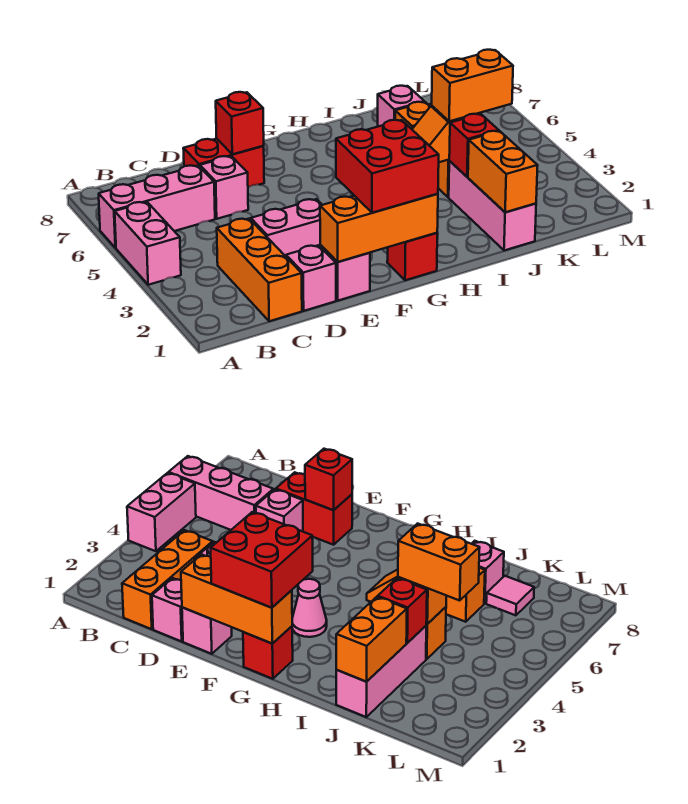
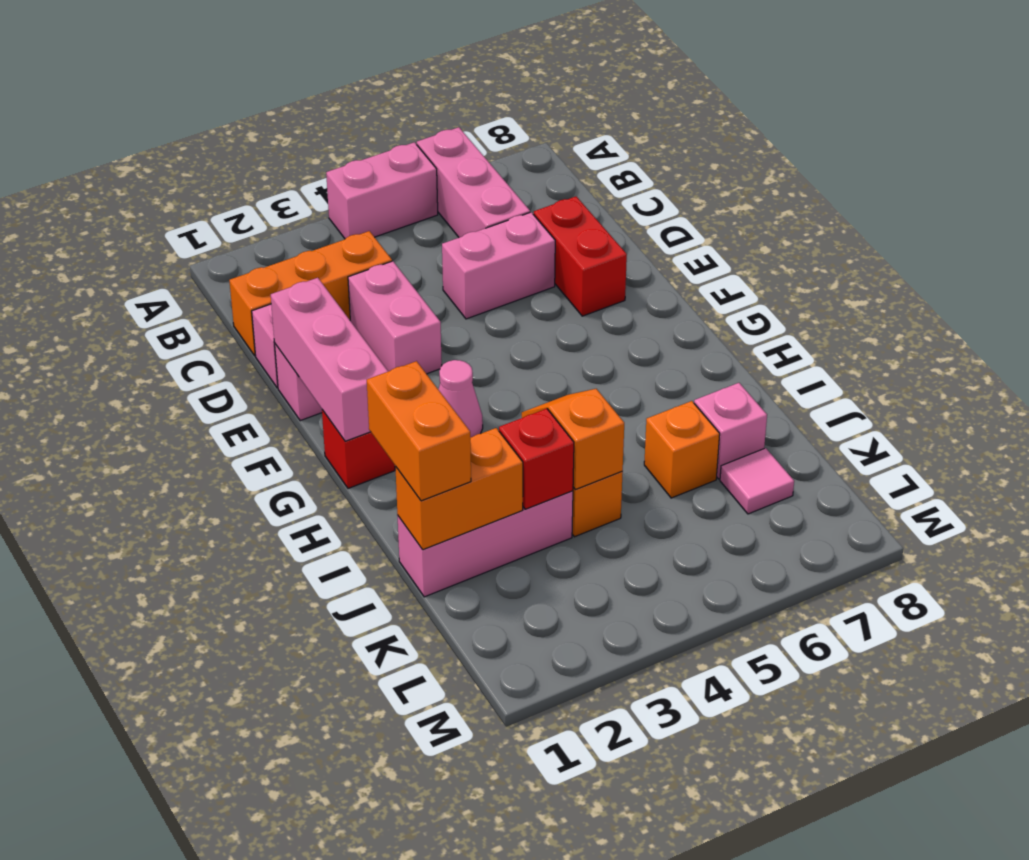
pink brick D6 level 1 -> pink brick D5:D6 level 1
orange brick E1:G1 level 2 -> pink brick E1:G1 level 2
red brick E7 level 2 -> none
red brick F1:G2 level 3 -> none
orange brick J4:K4 level 3 -> orange brick I1:J1 level 3

